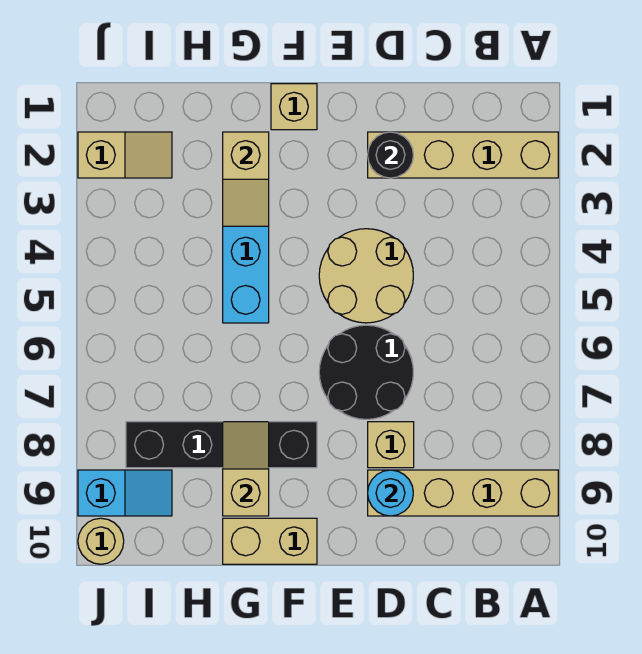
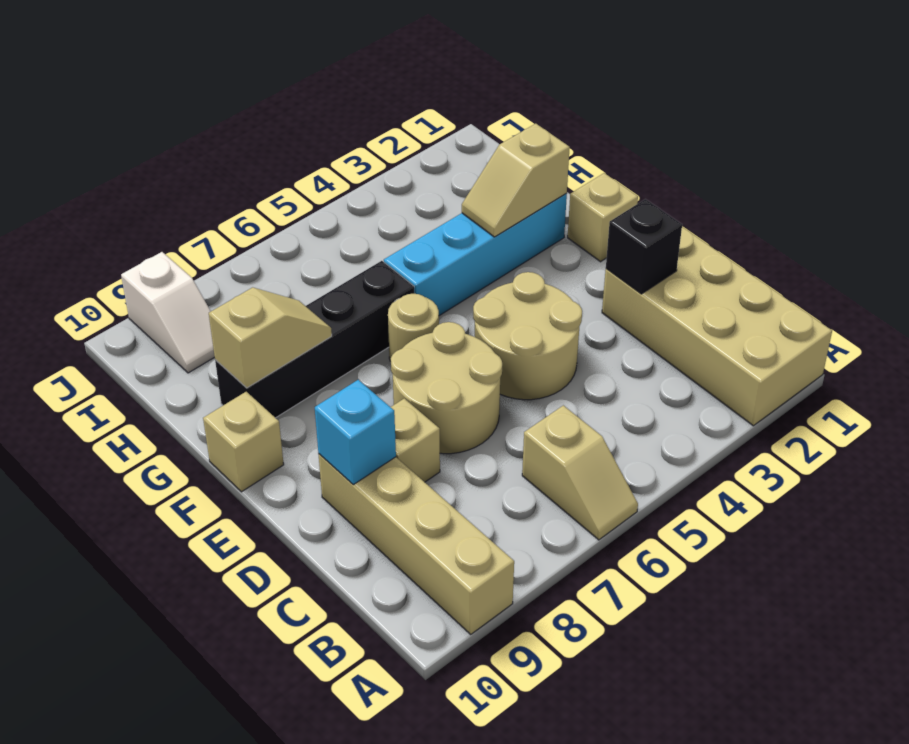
tan brick A2:D2 level 1 -> tan brick A1:D2 level 1
black round brick D2 level 2 -> black brick D2 level 2
black round brick D6:E7 level 1 -> tan round brick D6:E7 level 1
cyan round brick D9 level 2 -> cyan brick D9 level 2
black brick F8:I8 level 1 -> black brick G6:G9 level 1
tan brick F10:G10 level 1 -> tan brick F10 level 1
tan slope I2:J2 level 1 top J -> tan slope A6:B6 level 1 top B
cyan slope I9:J9 level 1 top J -> white slope I9:J9 level 1 top J
tan round brick J10 level 1 -> tan round brick F6 level 1

